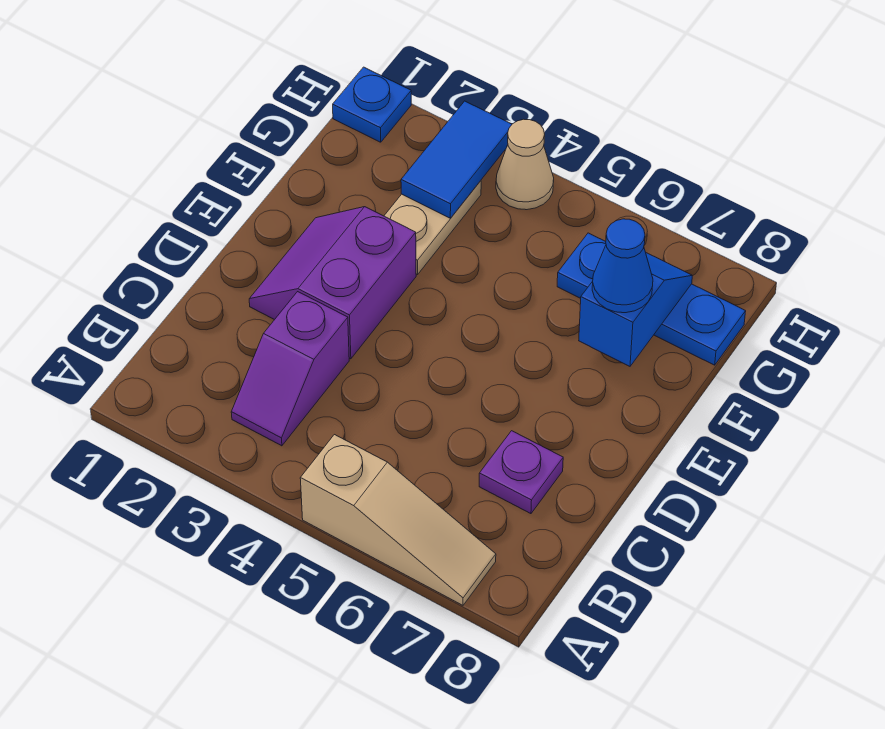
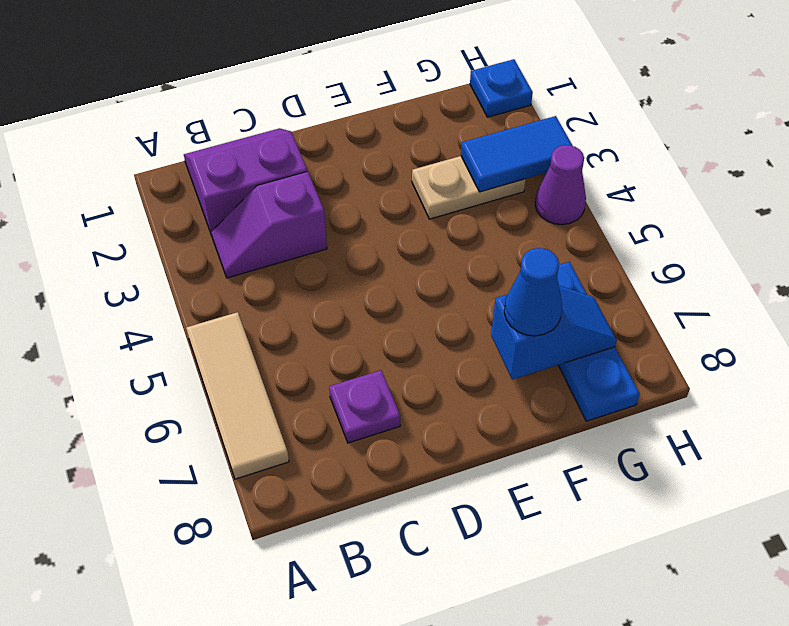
tan slope A5:A7 level 1 top 5 -> tan tile A5:A7 level 1
purple slope D2:E3 level 1 top 3 -> purple slope B1:C2 level 1 top 2
tan cone H4 level 1 -> purple cone H4 level 1

